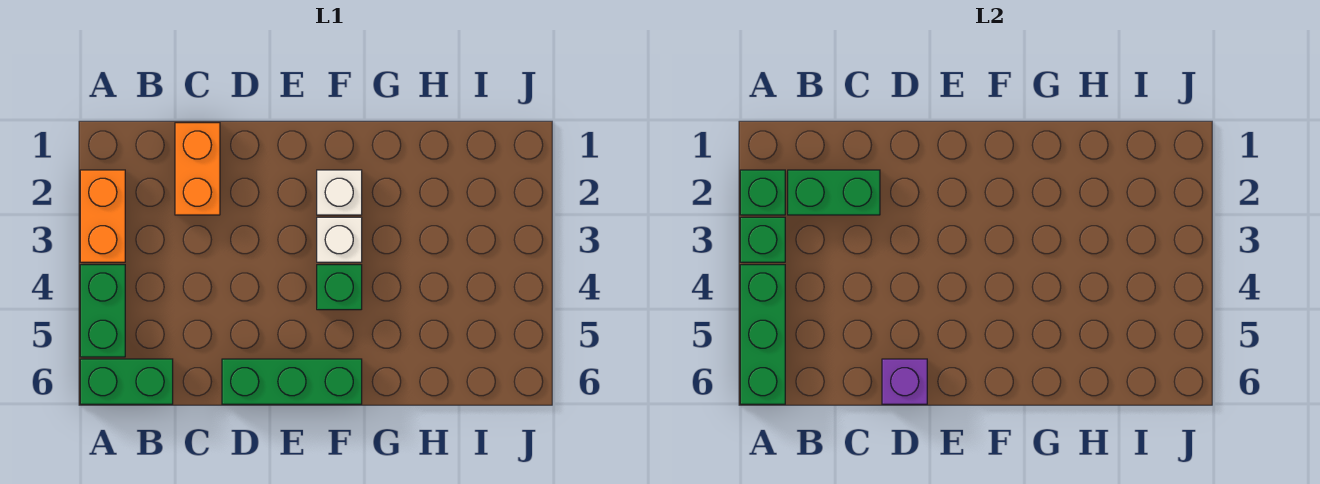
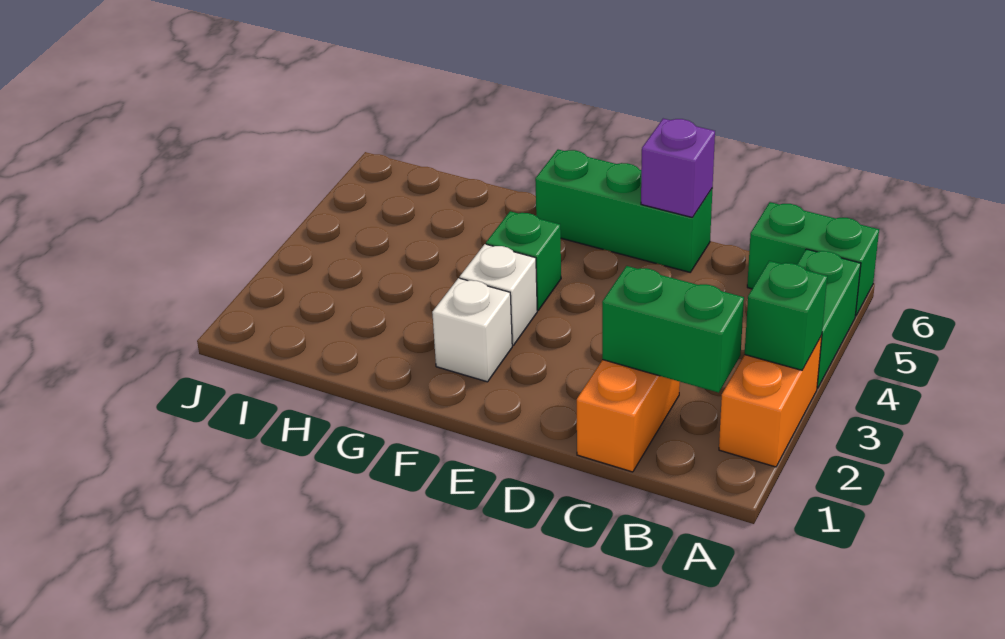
green brick A2 level 2 -> none
green brick A4:A6 level 2 -> none

